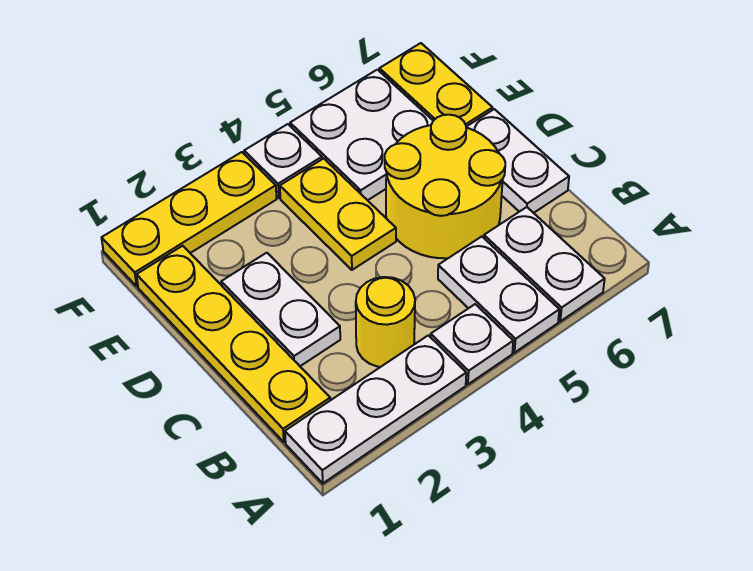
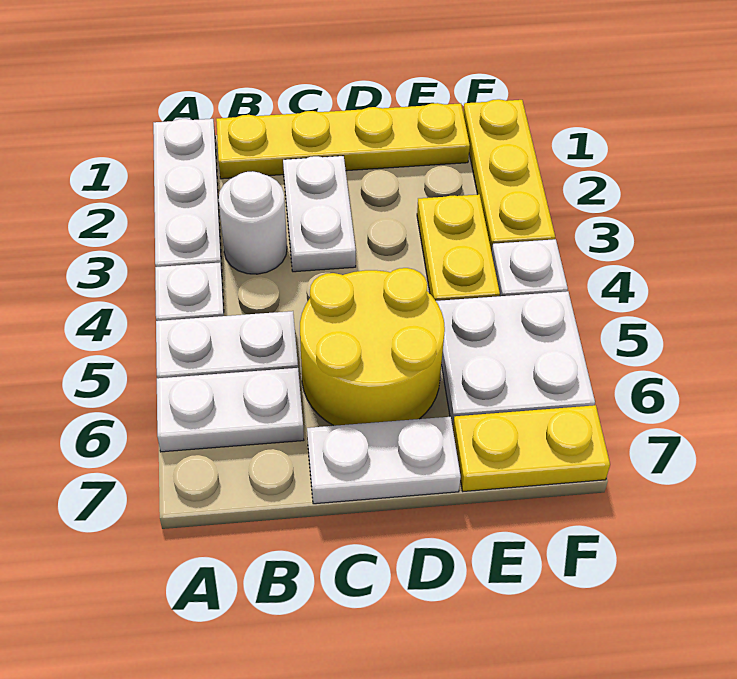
yellow round brick B3 level 1 -> white round brick B3 level 1
white plate C2:D2 level 1 -> white plate C2:C3 level 1
yellow plate D4:E4 level 1 -> yellow plate E3:E4 level 1

